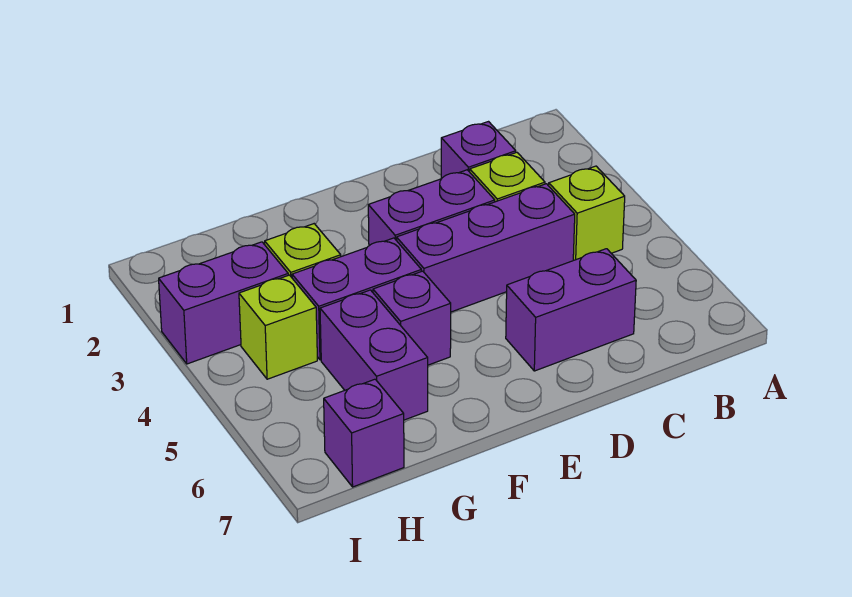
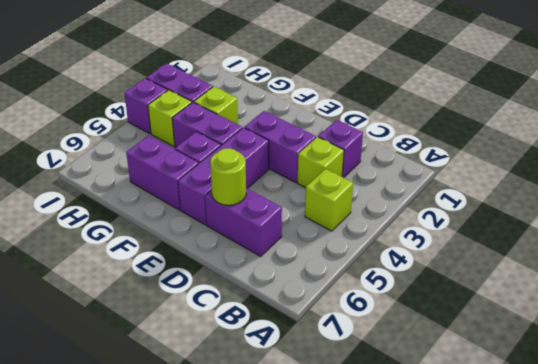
purple brick C4:E4 level 1 -> purple brick E4:E6 level 1
none -> lime round brick D6 level 2
purple brick G5:G6 level 1 -> purple brick F6:G6 level 1
purple brick H7 level 1 -> purple brick I4 level 1

